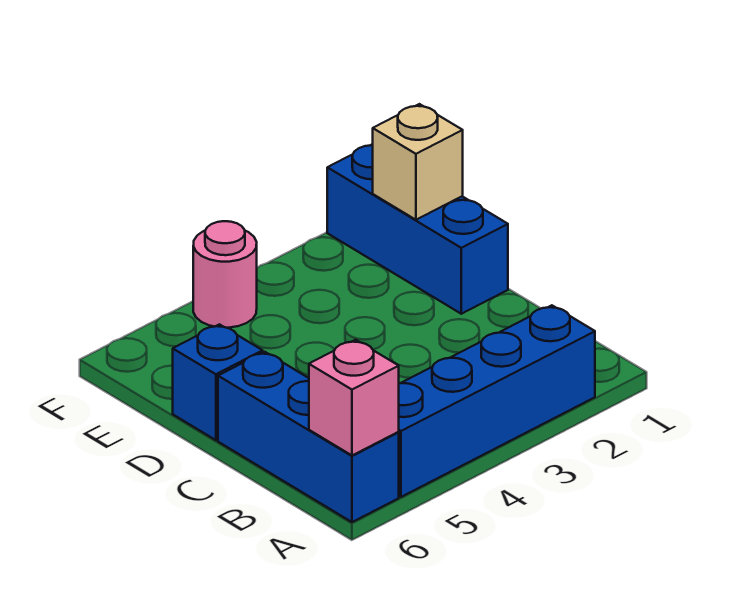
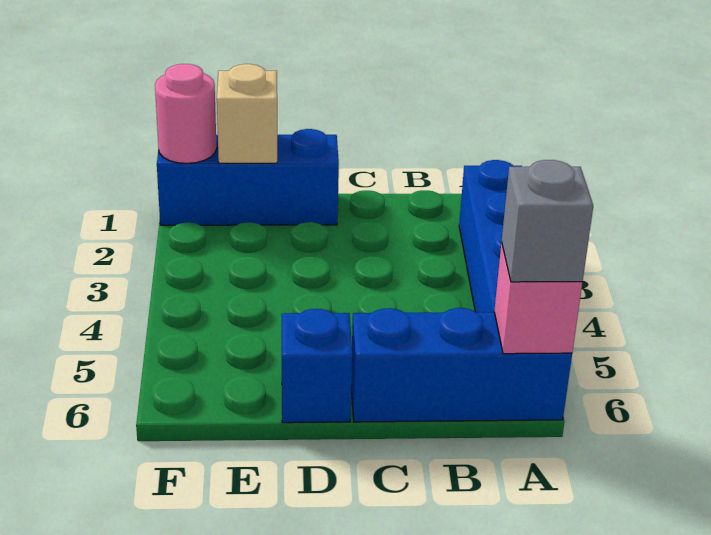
none -> grey brick A6 level 3
pink round brick F4 level 1 -> pink round brick F1 level 2

